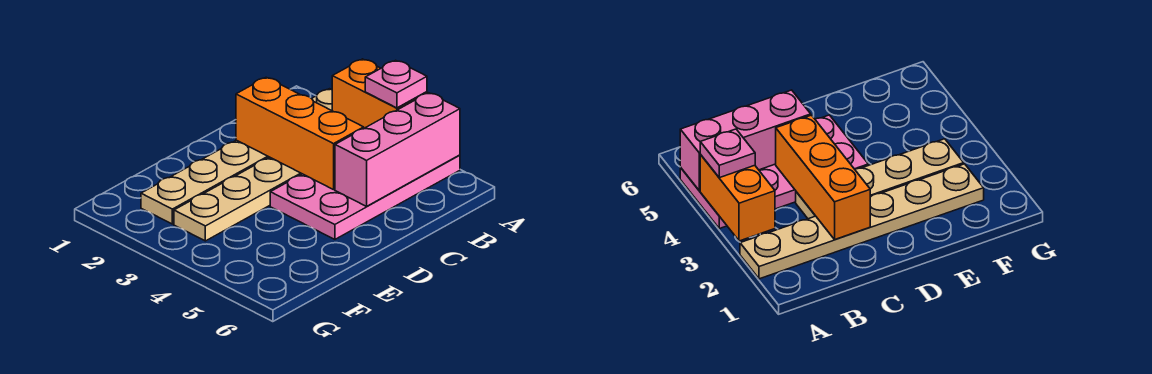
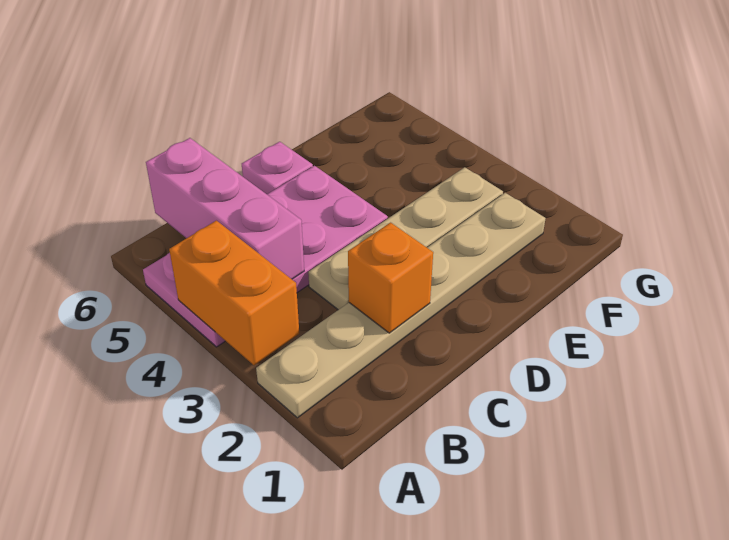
pink plate A4 level 3 -> pink plate D6 level 1
pink brick A5:C5 level 2 -> pink brick B4:B6 level 2
orange brick C2:C4 level 2 -> orange brick C2 level 2

